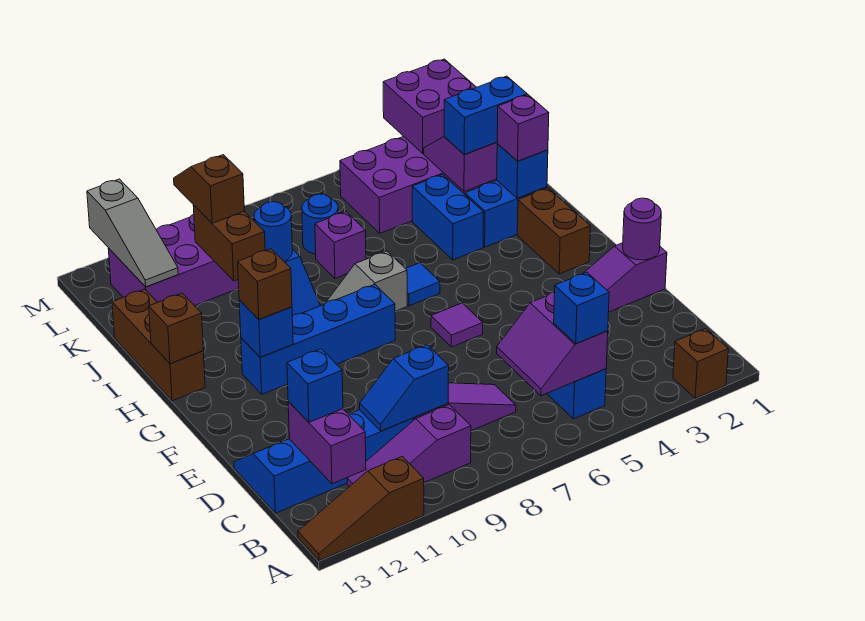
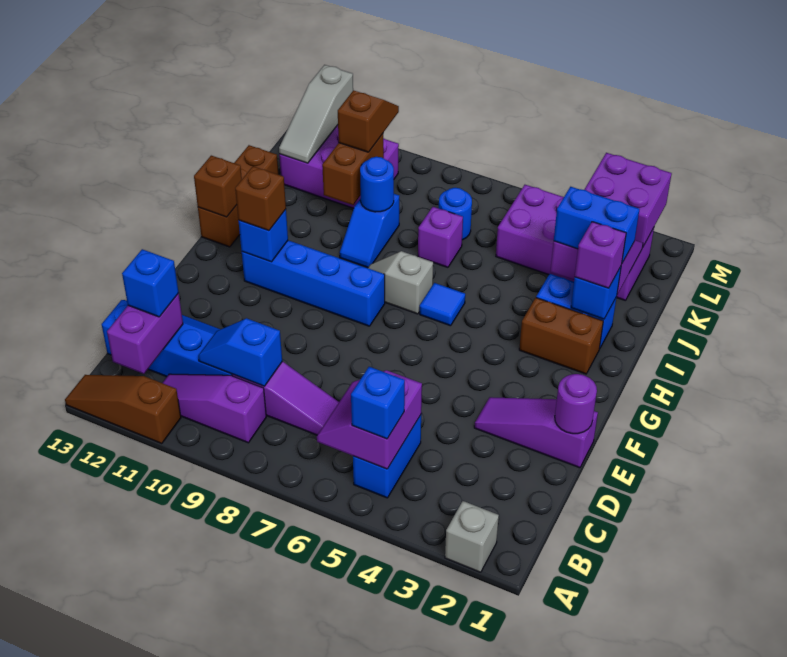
brown brick A2 level 1 -> grey brick A2 level 1
purple tile F6 level 1 -> none
brown brick G2:H2 level 1 -> brown brick H2:H3 level 1
blue brick I4:J4 level 1 -> none

